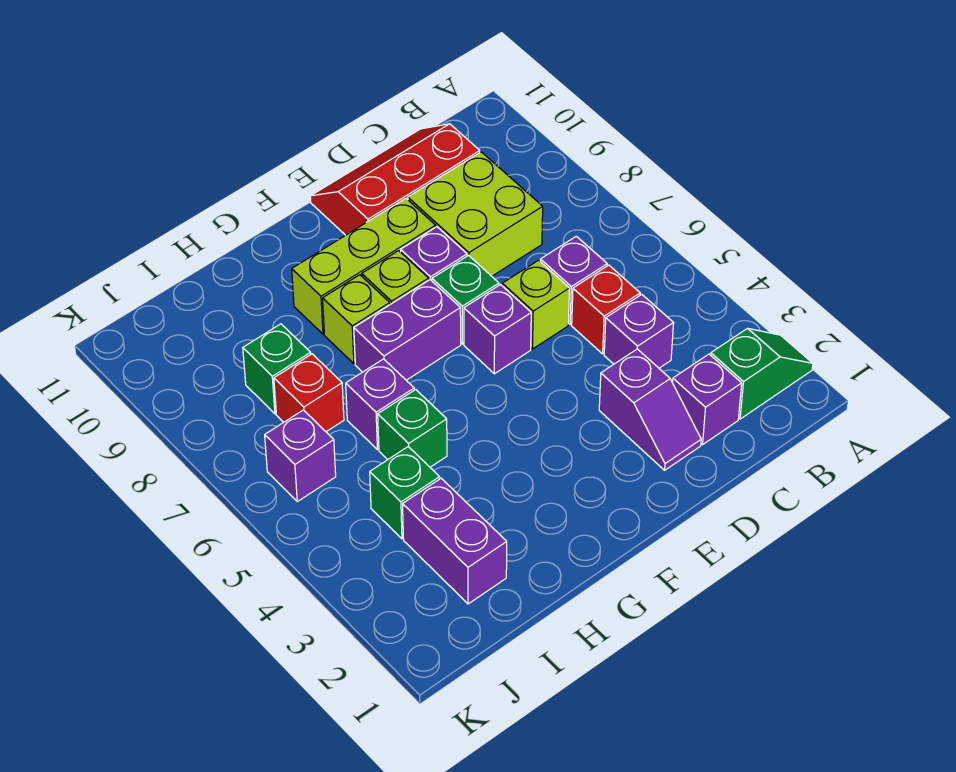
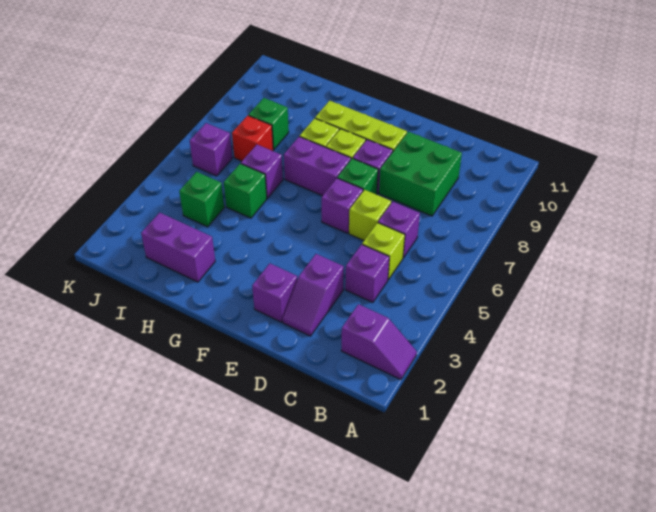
green slope A2:B2 level 1 top B -> purple slope A2:B2 level 1 top B
purple brick C2 level 1 -> purple brick E2 level 1
red brick C5 level 1 -> lime brick C5 level 1
lime brick C8:D9 level 1 -> green brick C8:D9 level 1
red slope C10:E11 level 1 top 10 -> none
purple brick I2:I3 level 1 -> purple brick H2:I2 level 1

